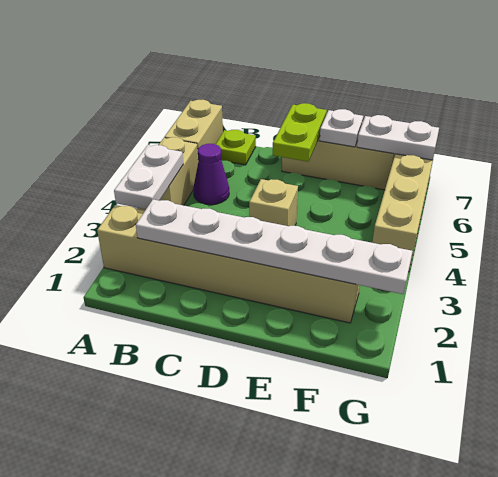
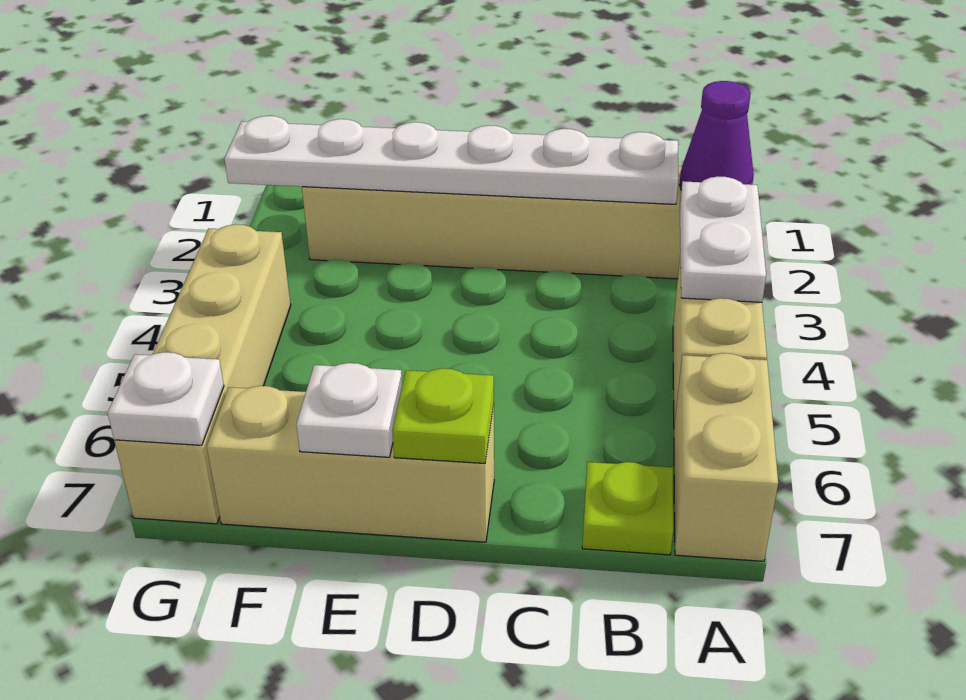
purple cone B5 level 1 -> purple cone A2 level 2
tan brick D4 level 1 -> none
lime plate D6:D7 level 2 -> lime plate D7 level 2
white plate F7:G7 level 2 -> white plate G7 level 2

